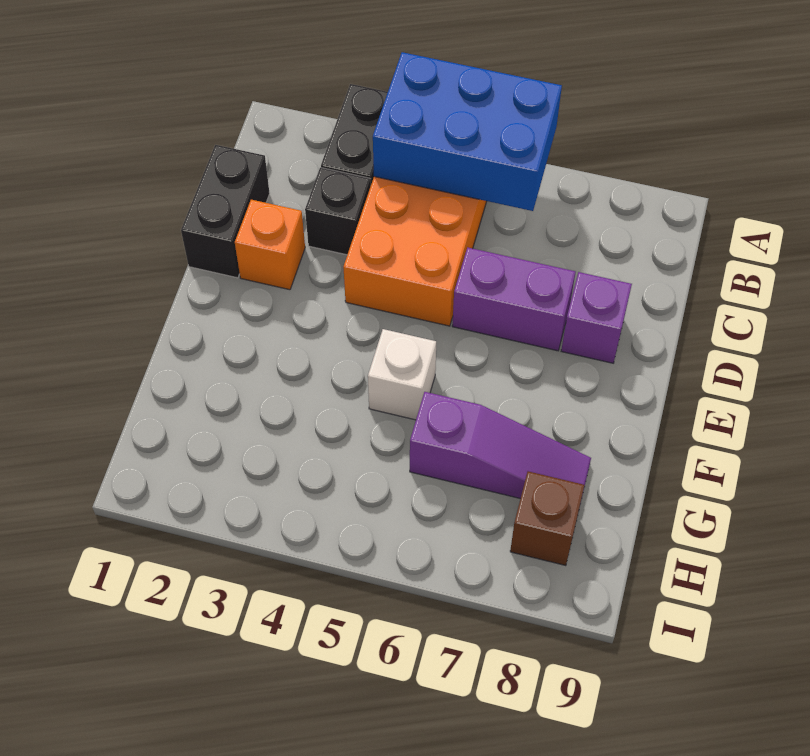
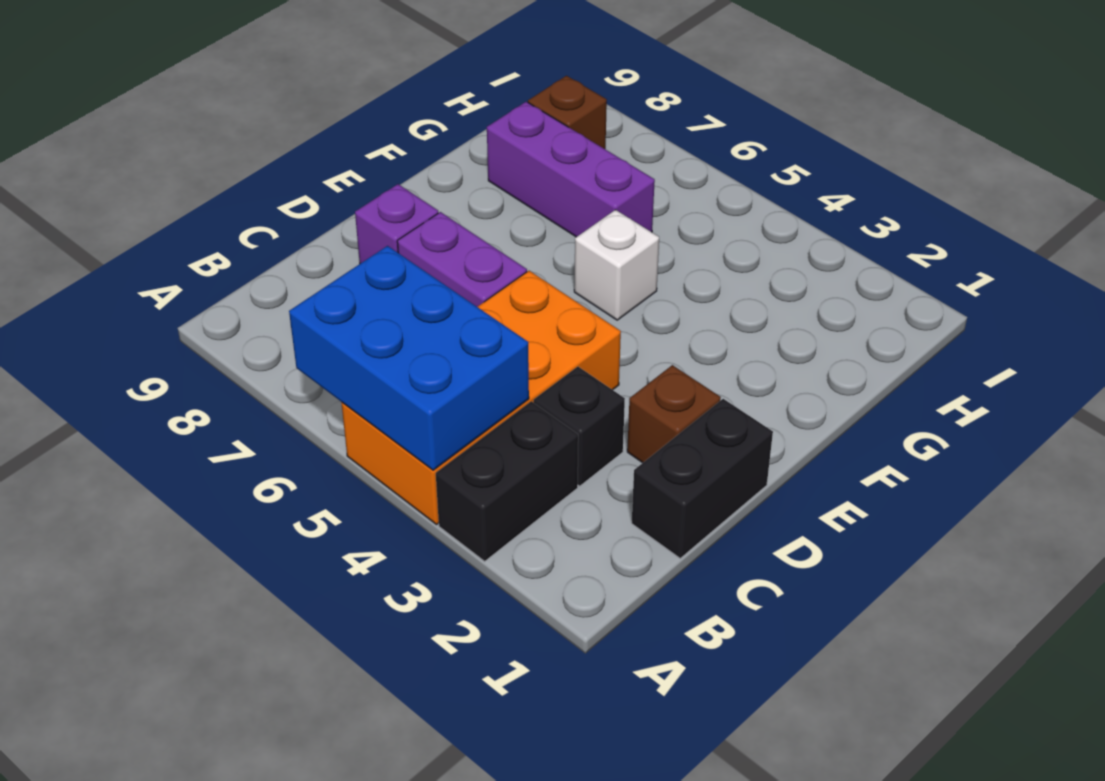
orange brick D2 level 1 -> brown brick D2 level 1
purple slope G6:G8 level 1 top 6 -> purple brick G6:G8 level 1

